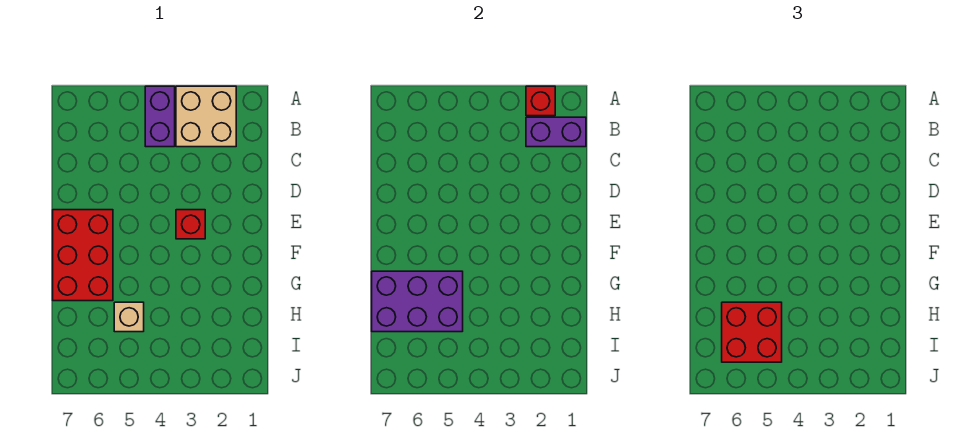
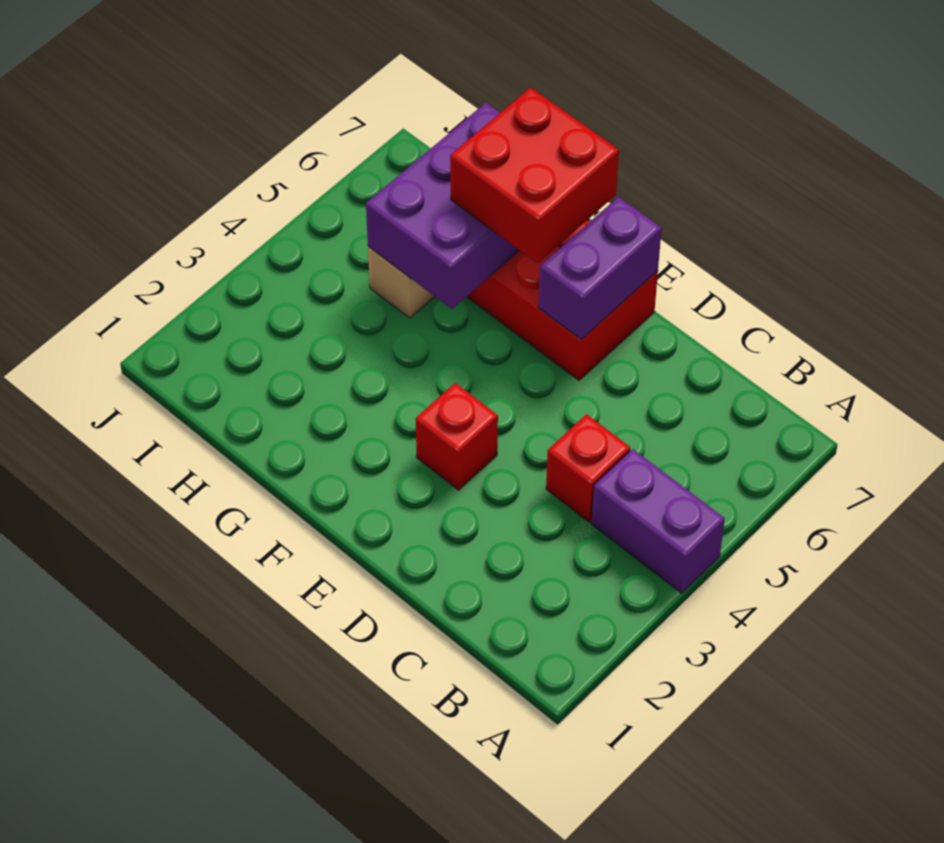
tan brick A2:B3 level 1 -> none
red brick A2 level 2 -> red brick C4 level 1
purple brick B1:B2 level 2 -> purple brick E6:E7 level 2
red brick H5:I6 level 3 -> red brick F6:G7 level 3

